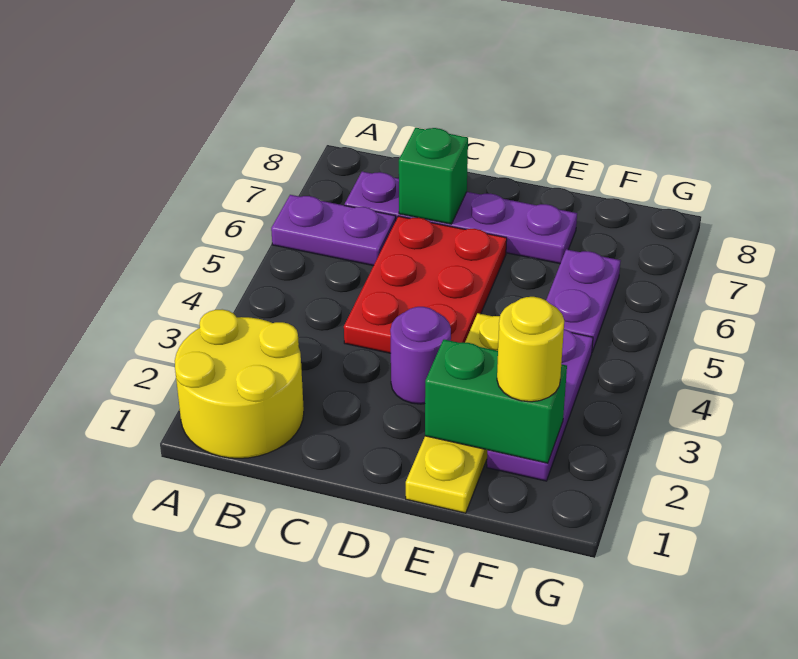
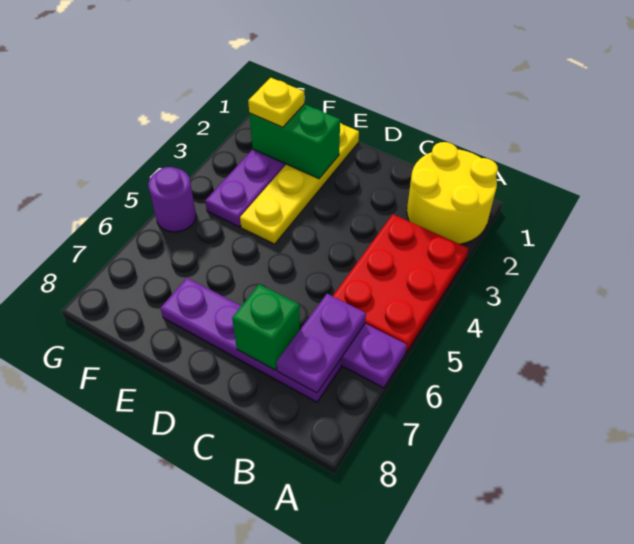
red plate C4:D6 level 1 -> red plate A3:B5 level 1
purple round brick D3 level 1 -> purple round brick G5 level 1
yellow round brick F2 level 3 -> yellow plate F2 level 3
purple plate F5:F6 level 1 -> purple plate B6:B7 level 2

